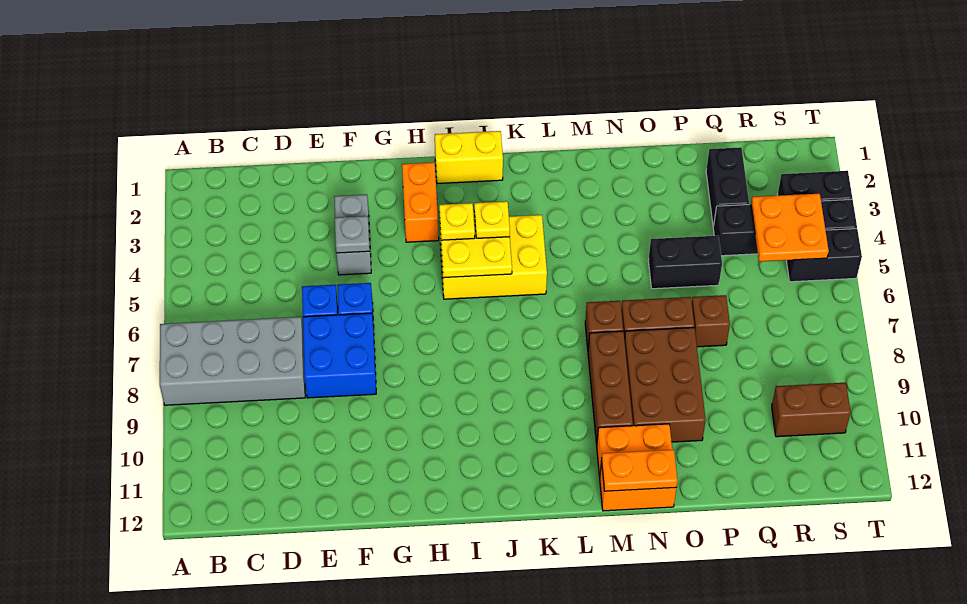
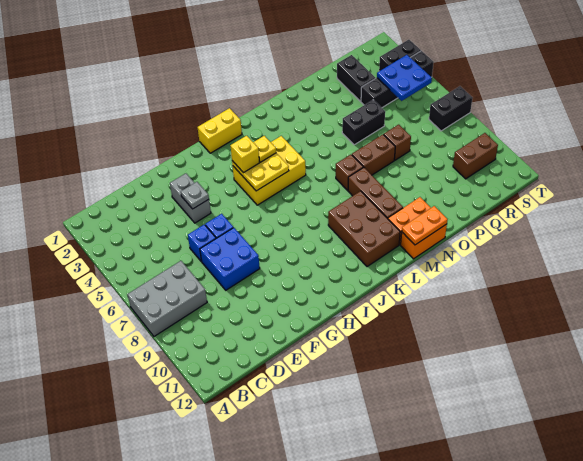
grey brick A7:D8 level 1 -> grey brick A7:C8 level 1
orange brick H2:H3 level 1 -> none
yellow plate I4 level 3 -> yellow brick I4 level 3
brown brick N8:O10 level 1 -> brown brick K9:L11 level 1
orange plate R4:S5 level 2 -> blue plate R4:S5 level 2
black brick S5:T5 level 1 -> black brick S7:T7 level 1

